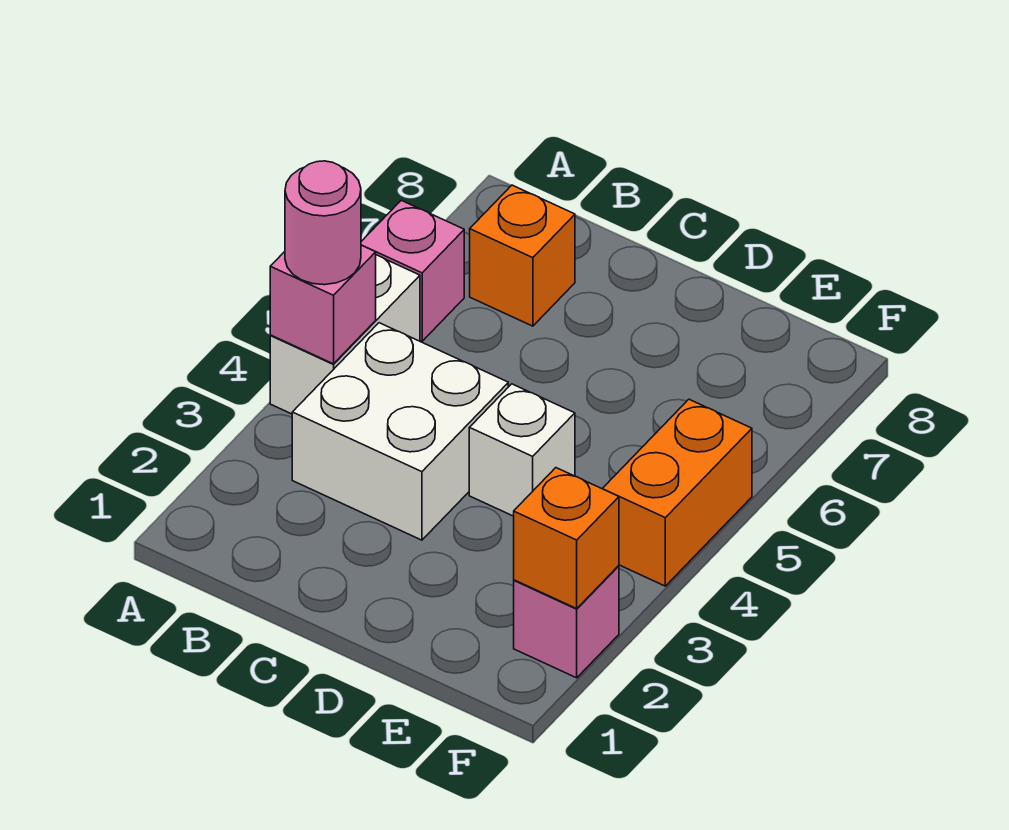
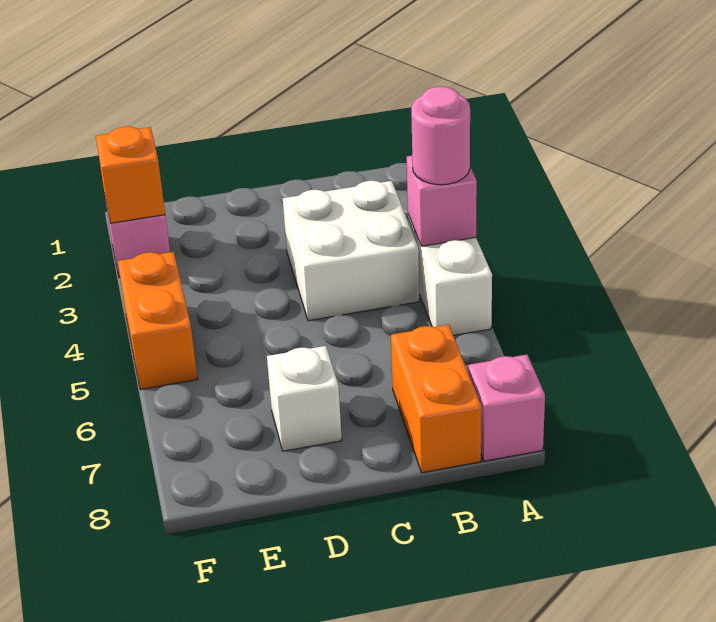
pink brick A6 level 1 -> pink brick A8 level 1
orange brick B7 level 1 -> orange brick B7:B8 level 1
white brick D4 level 1 -> white brick D7 level 1

